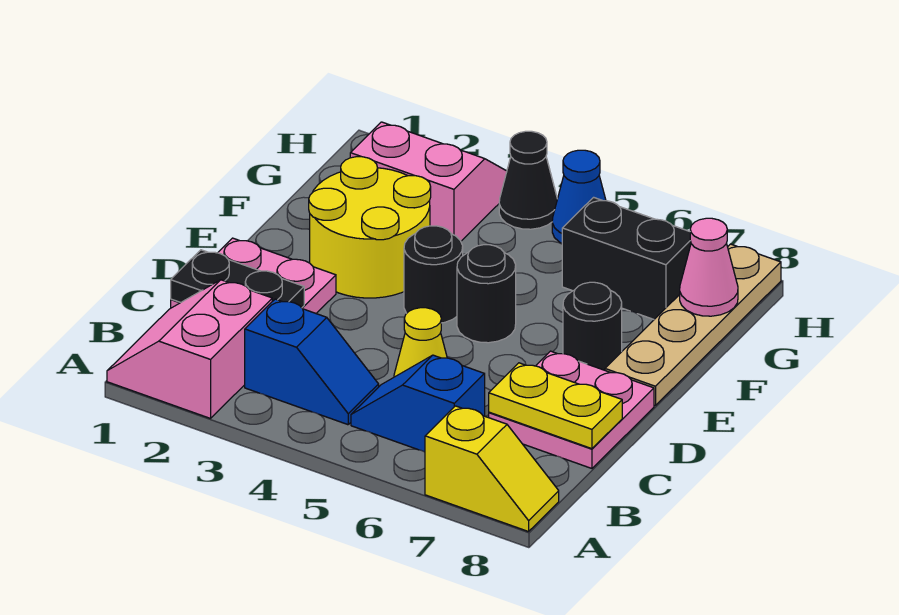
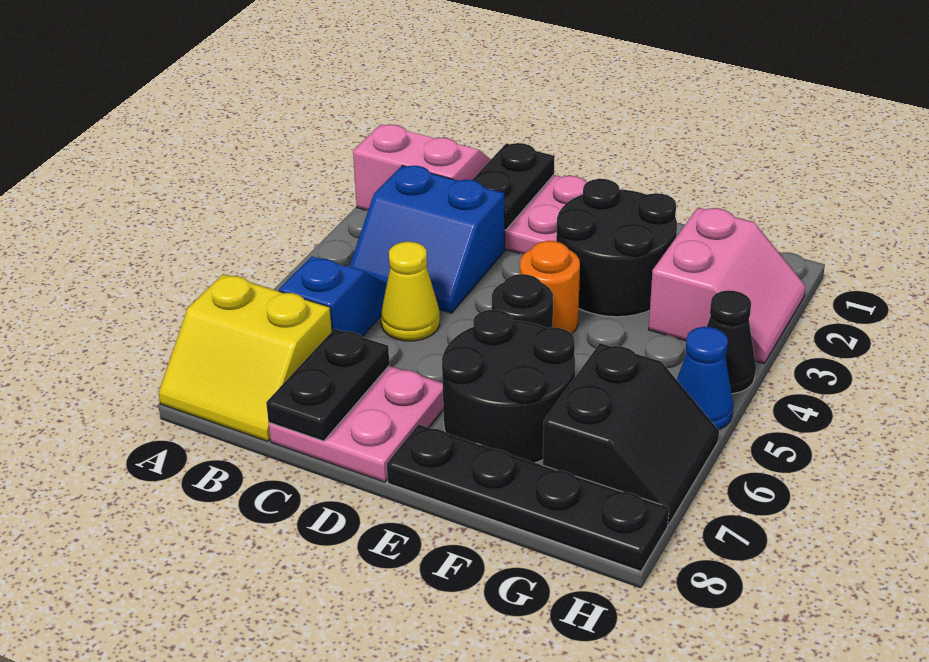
yellow slope A7:A8 level 1 top 7 -> yellow slope A7:B8 level 1 top 7
blue slope B3:B4 level 1 top 3 -> blue slope B3:C4 level 1 top 3
yellow plate C7:C8 level 2 -> black plate C7:C8 level 2
yellow round brick E2:F3 level 1 -> black round brick E2:F3 level 1
black round brick E4 level 1 -> orange round brick E4 level 1
black round brick E7 level 1 -> black round brick E6:F7 level 1
tan plate E8:H8 level 1 -> black plate E8:H8 level 1
pink cone G8 level 2 -> none

